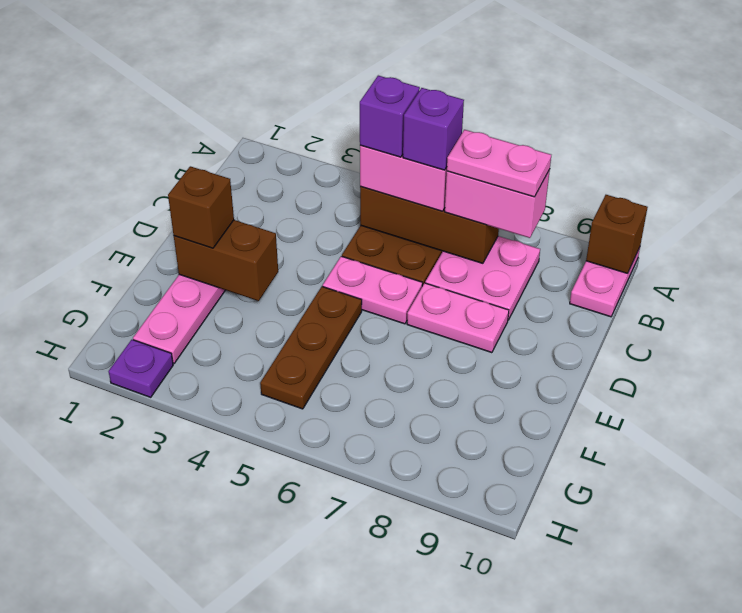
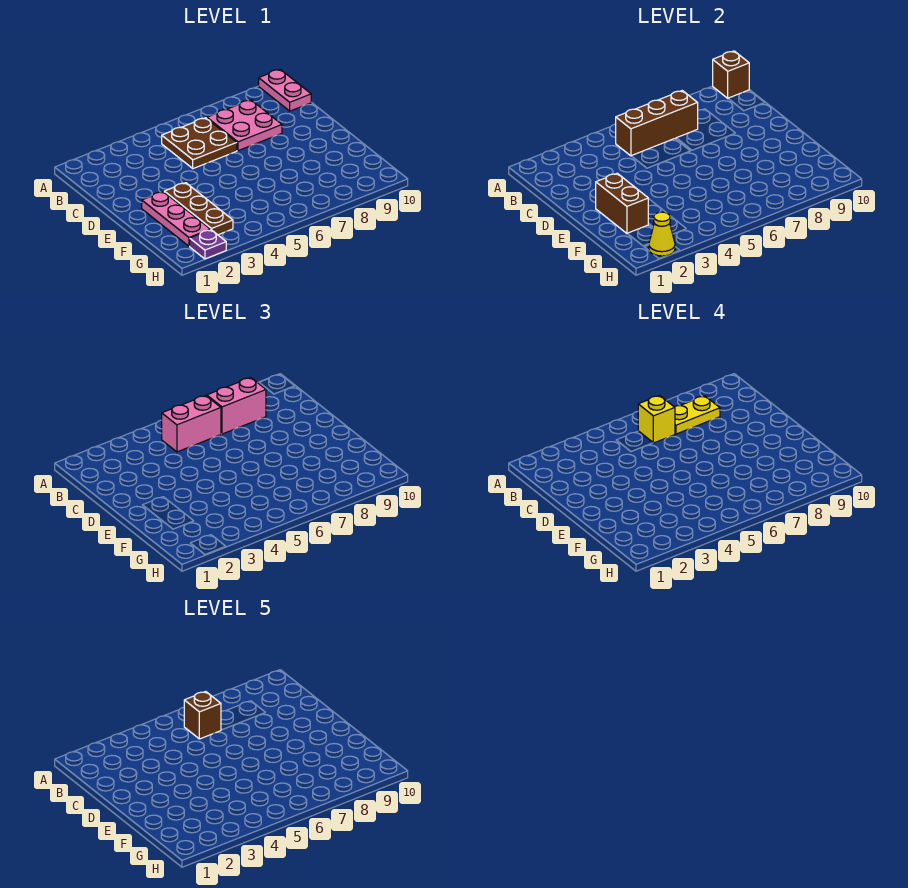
purple brick B5 level 4 -> none
purple brick B6 level 4 -> yellow brick B6 level 4
pink plate B7:B8 level 4 -> yellow plate B7:B8 level 4
pink plate D5:D6 level 1 -> none
pink plate D7:D8 level 1 -> none
brown brick E2:E3 level 2 -> brown brick E2:F2 level 2
brown brick E2 level 3 -> brown brick B6 level 5
brown plate E5:G5 level 1 -> brown plate E3:G3 level 1
none -> yellow cone H2 level 2

